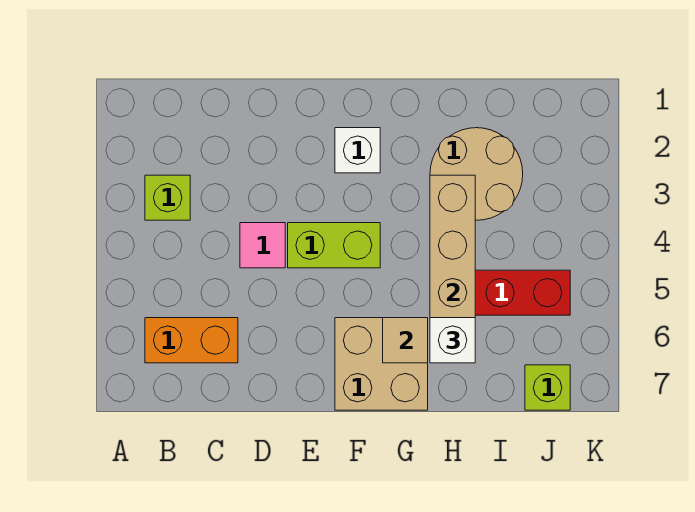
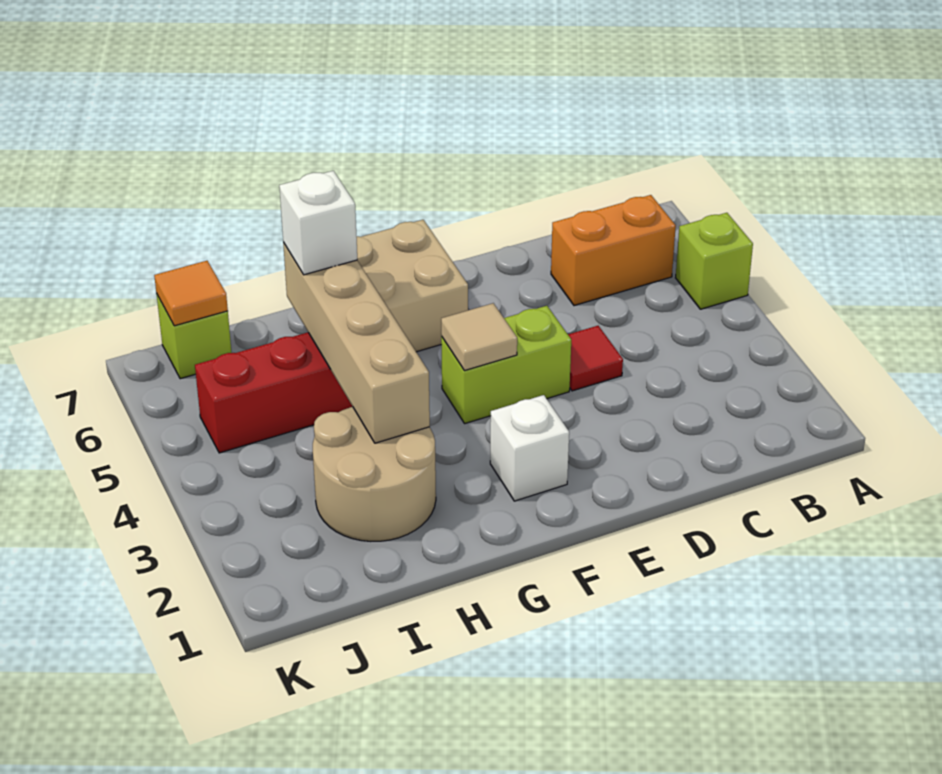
lime brick B3 level 1 -> lime brick A5 level 1
pink tile D4 level 1 -> red tile D4 level 1
tan tile G6 level 2 -> tan tile F4 level 2
none -> orange tile J7 level 2

